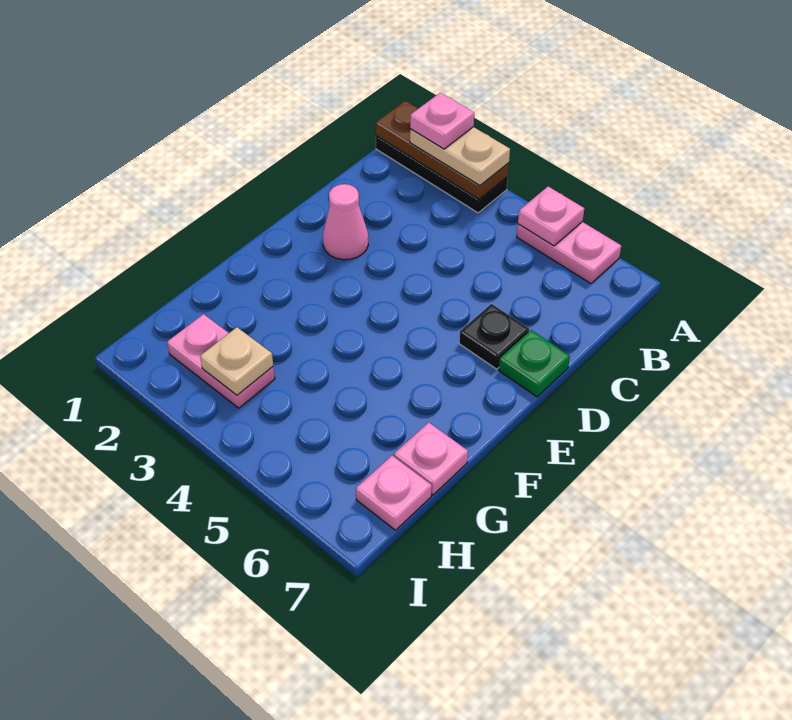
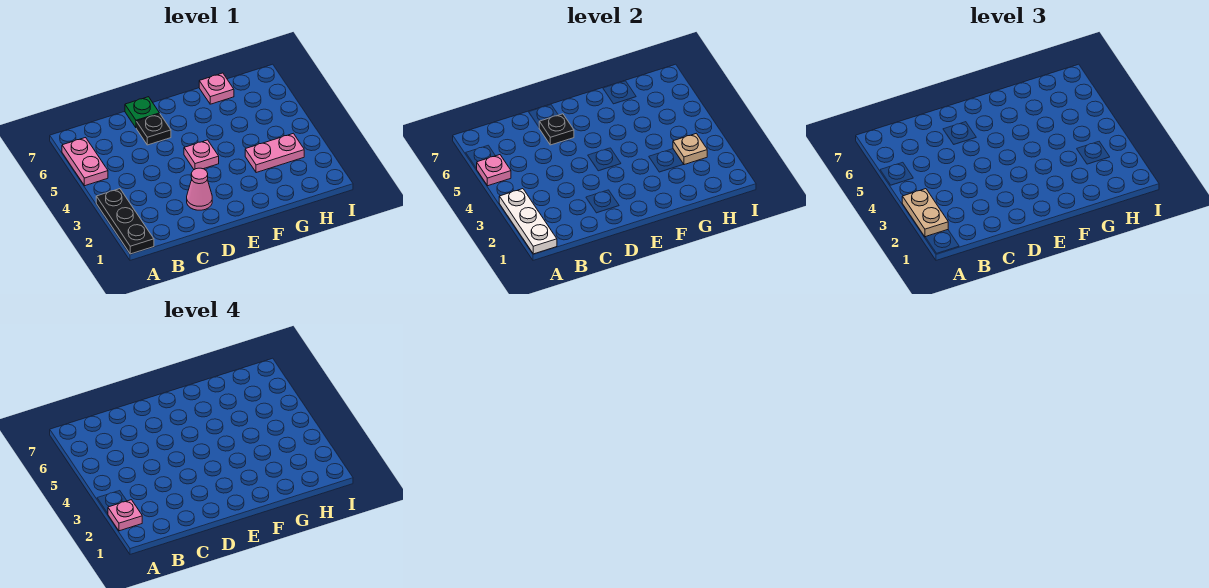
brown plate A1:A3 level 2 -> white plate A1:A3 level 2
none -> black plate D6 level 2
pink plate H2:H3 level 1 -> pink plate G3:H3 level 1
pink plate H7 level 1 -> pink plate E4 level 1

